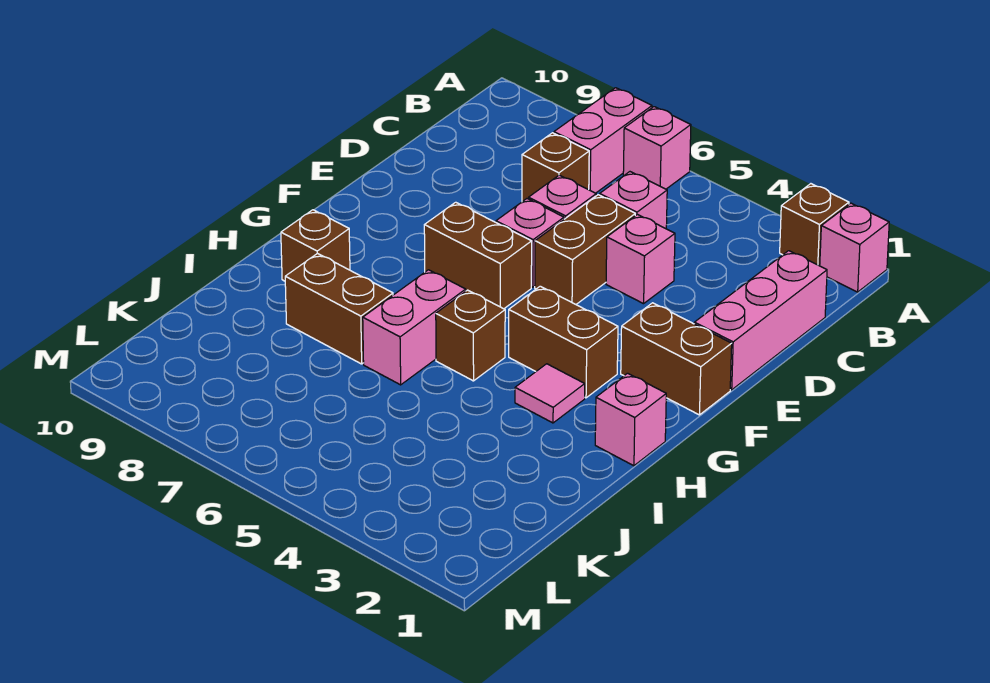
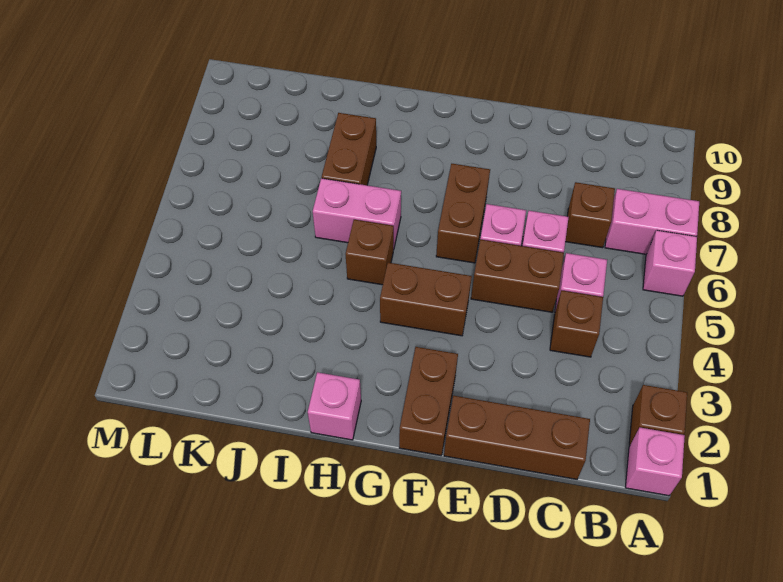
pink brick C1:E1 level 1 -> brown brick C1:E1 level 1
pink brick D4 level 1 -> none
brown brick G3:G4 level 1 -> brown brick F4:G4 level 1
pink tile H3 level 1 -> none
brown brick H9 level 1 -> brown brick C4 level 1

